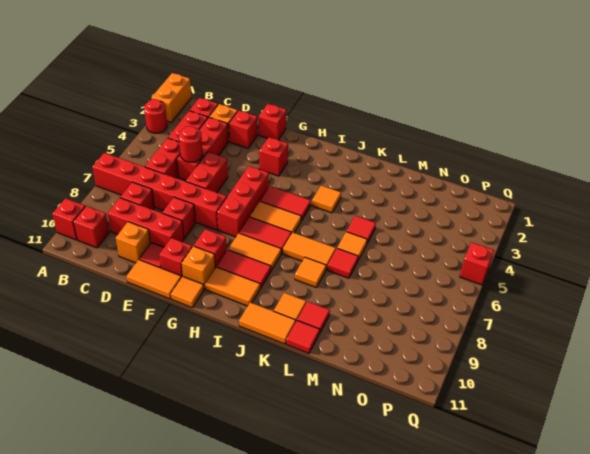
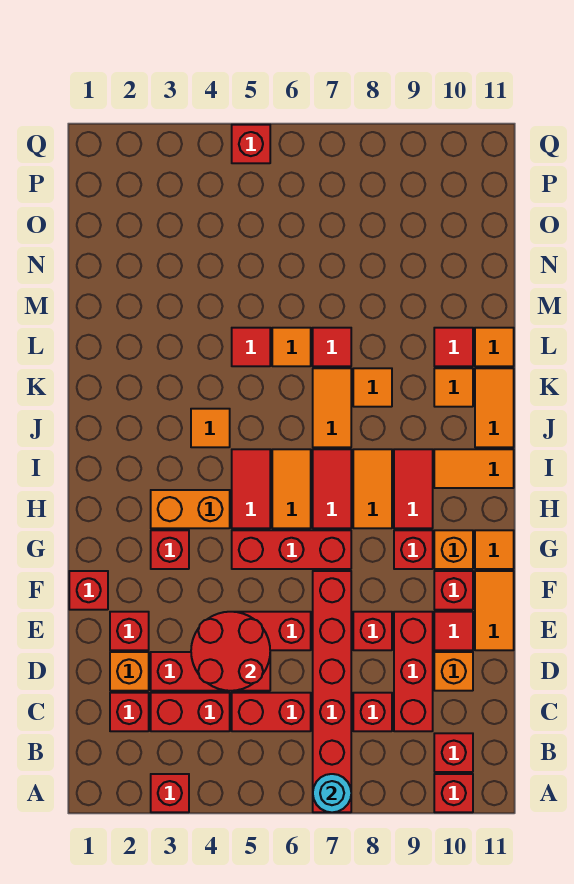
orange brick A1:A2 level 1 -> orange brick H3:H4 level 1
red round brick A3 level 1 -> red brick A3 level 1
none -> cyan round brick A7 level 2
red round brick D5 level 2 -> red round brick D4:E5 level 2
orange tile H10:I10 level 1 -> orange tile I10:I11 level 1
red tile L11 level 1 -> orange tile L11 level 1

